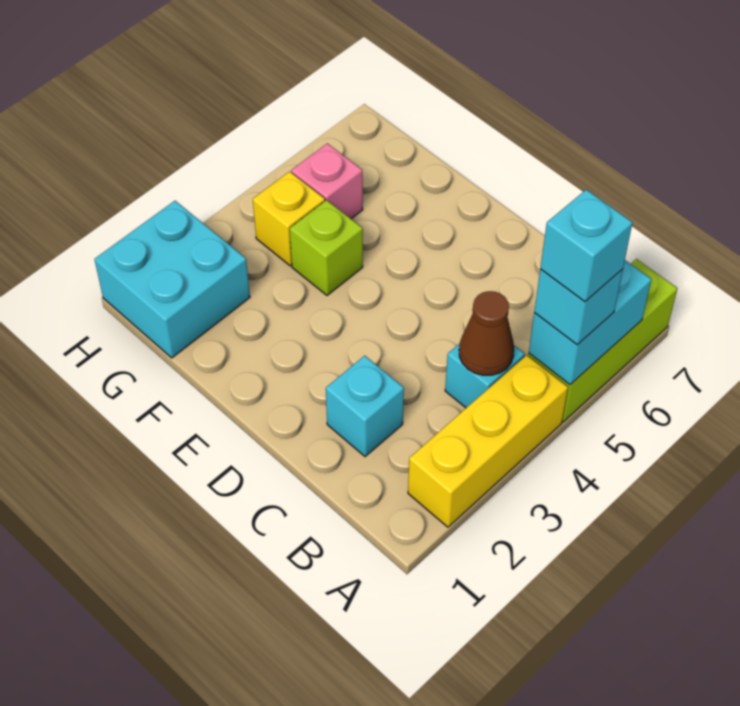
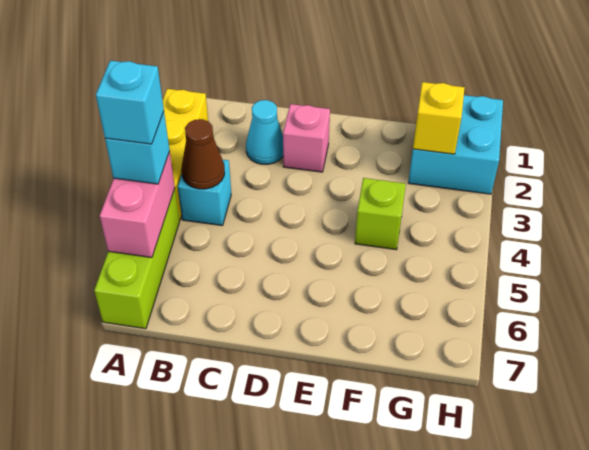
cyan brick A5:A6 level 2 -> pink brick A5:A6 level 2
cyan brick C2 level 1 -> cyan cone C2 level 1
yellow brick G4 level 1 -> yellow brick G2 level 2
pink brick G5 level 1 -> pink brick D2 level 1

